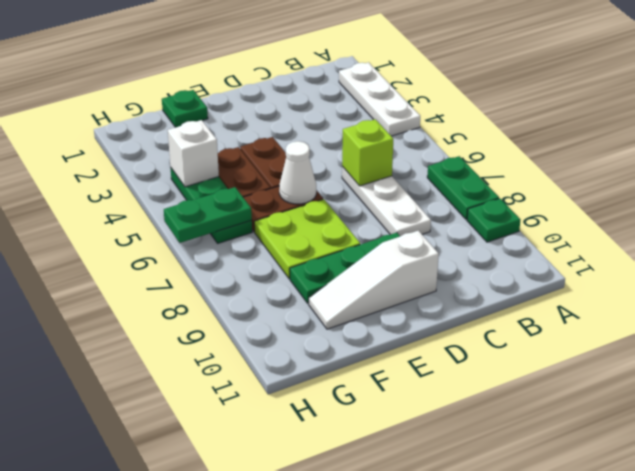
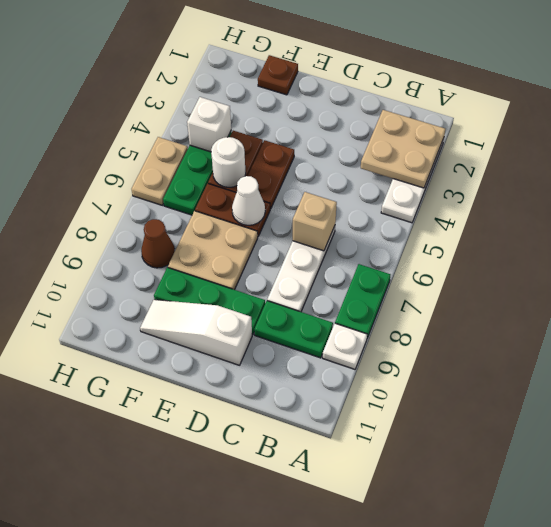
none -> tan plate A2:B3 level 2
green plate A9 level 1 -> white plate A9 level 1
lime brick C6 level 2 -> tan brick C6 level 2
lime plate E7:F8 level 1 -> tan plate E7:F8 level 1
green plate F1 level 1 -> brown plate F1 level 1
none -> white round brick F5 level 2
green plate G6:H6 level 2 -> green plate B9:C9 level 1
none -> brown cone G8 level 1
none -> tan plate H5:H6 level 1

